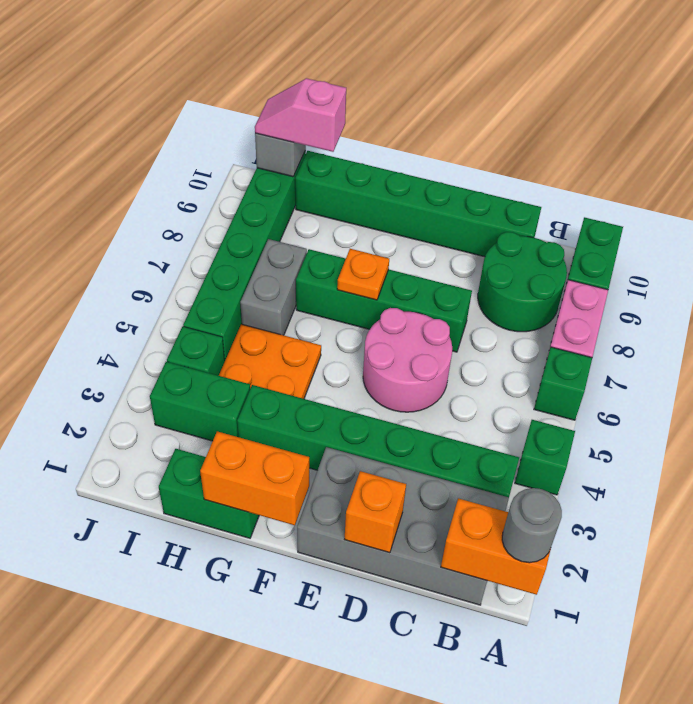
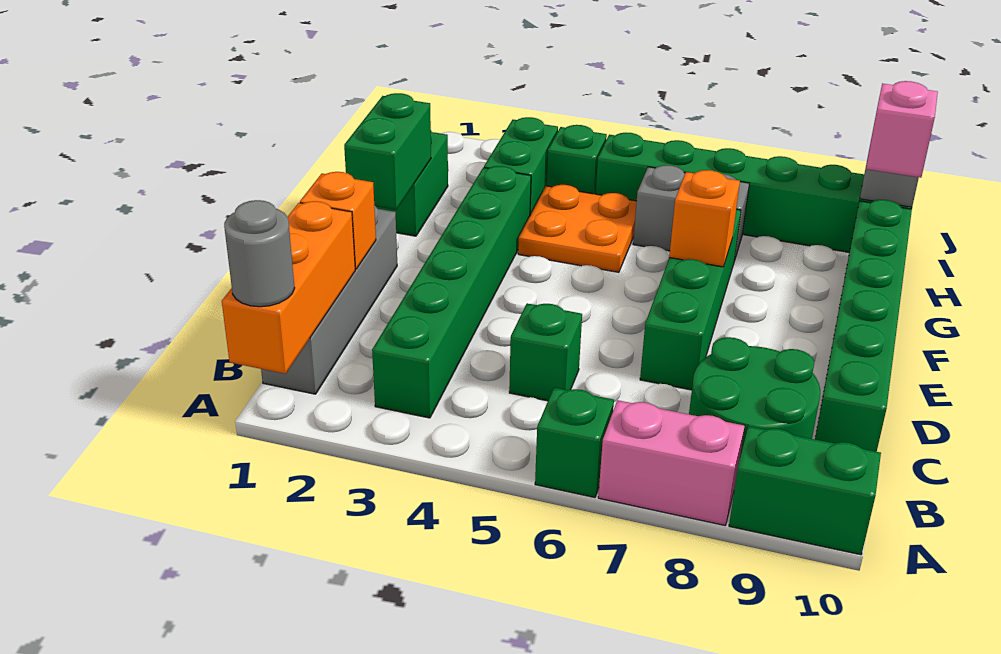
orange brick A1:B1 level 2 -> orange brick A1:C1 level 2
green brick A4 level 1 -> green brick C5 level 1
grey brick B1:E2 level 1 -> grey brick B1:E1 level 1
pink round brick D5:E6 level 1 -> none
orange brick F1:G1 level 2 -> green brick F1:G1 level 2
orange plate F7 level 2 -> orange brick F7 level 2

